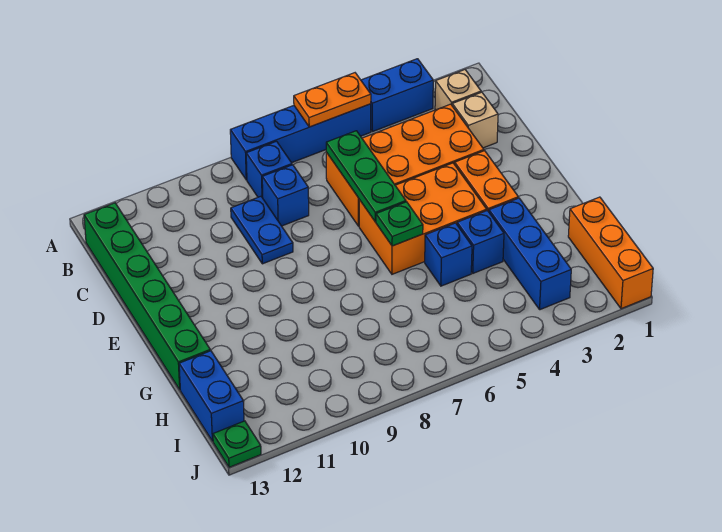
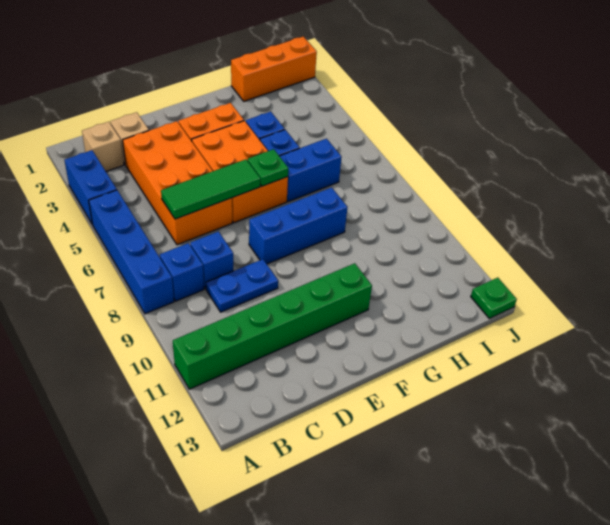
orange plate A5:A6 level 2 -> none
green brick B13:G13 level 1 -> green brick A11:F11 level 1
green plate C6:E6 level 2 -> green tile C6:E6 level 2
blue brick G3:I3 level 1 -> blue brick E8:G8 level 1
blue brick H13:I13 level 1 -> blue brick G6:H6 level 1

